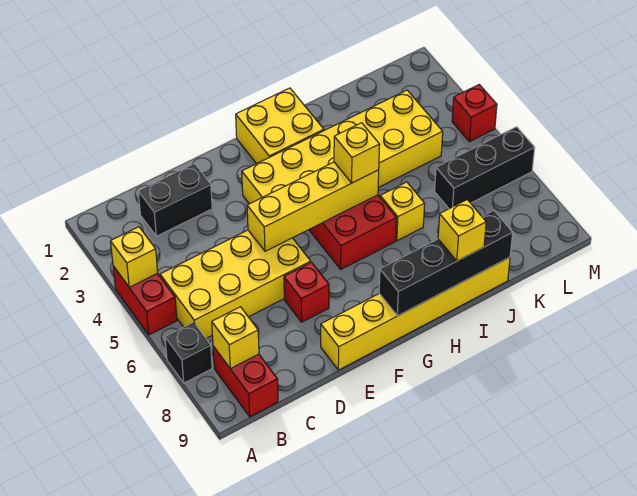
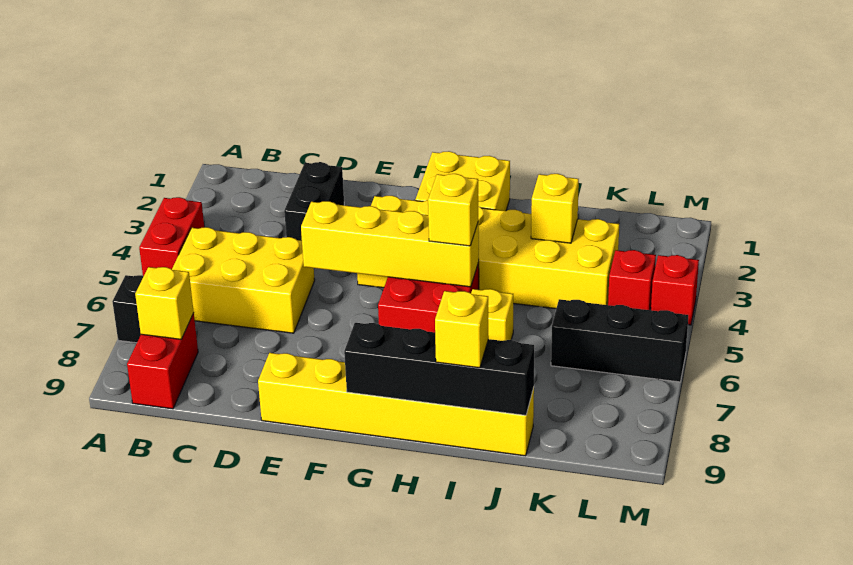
yellow brick A4 level 2 -> yellow brick J3 level 2
yellow brick B5:E6 level 1 -> yellow brick B5:D6 level 1
black brick C2:D2 level 1 -> black brick D2:D3 level 1
red brick E7 level 1 -> red brick L4 level 1

